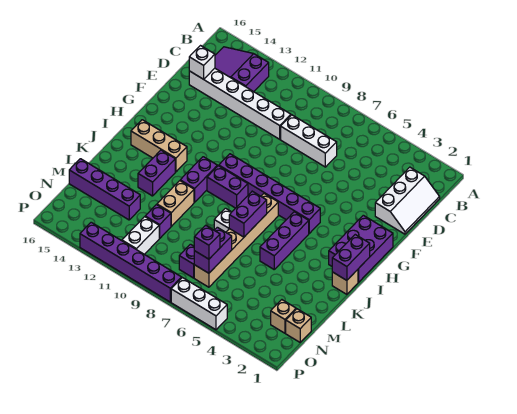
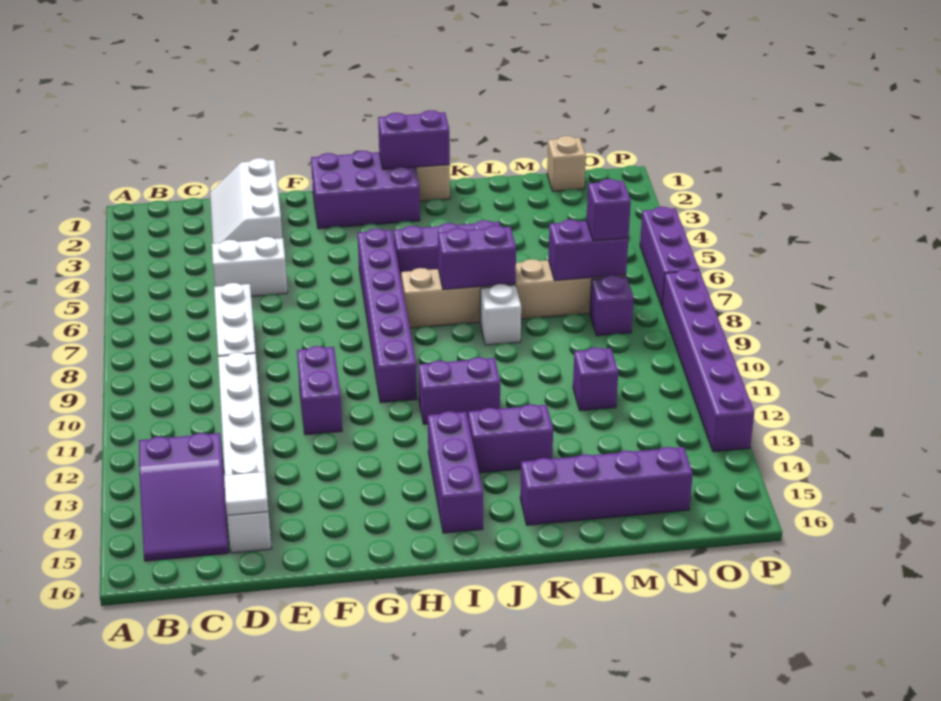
white slope C1:E2 level 1 top 2 -> white slope D1:E3 level 1 top E
white brick D15 level 2 -> white tile D15 level 2
purple brick I9:I10 level 1 -> purple brick F10:F11 level 1
tan brick I13:I15 level 1 -> purple brick I13:I15 level 1
tan brick K11:L11 level 1 -> none
purple brick M13:M16 level 1 -> purple brick K15:N15 level 1
tan brick N2 level 1 -> none
white brick N11:O11 level 1 -> white brick D5:E5 level 1
white brick P5:P7 level 1 -> purple brick P5:P7 level 1

